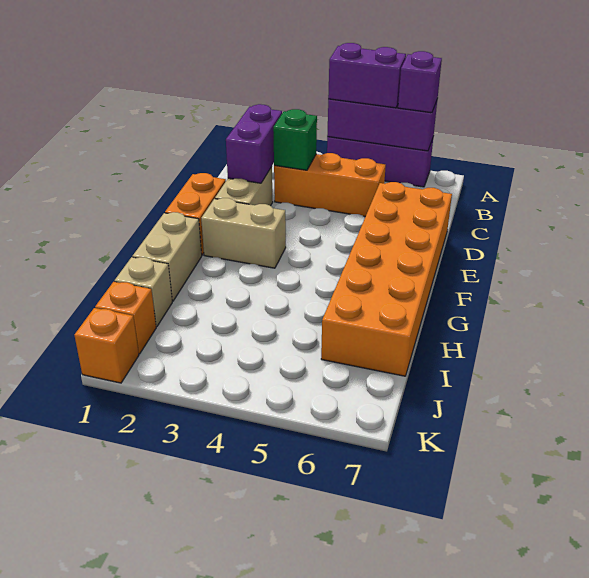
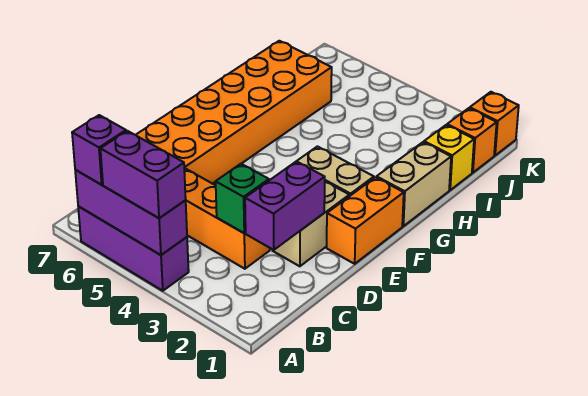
tan brick I1 level 1 -> yellow brick I1 level 1

